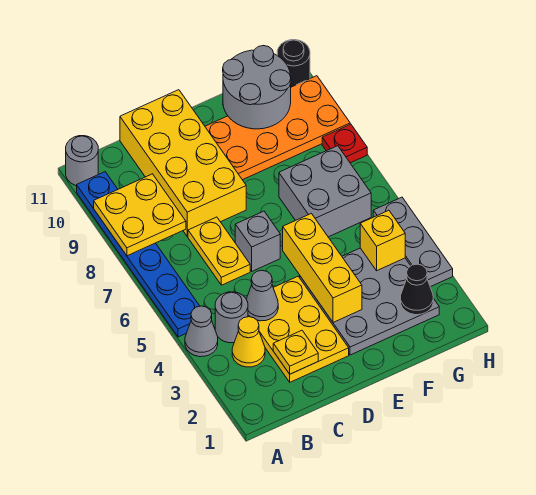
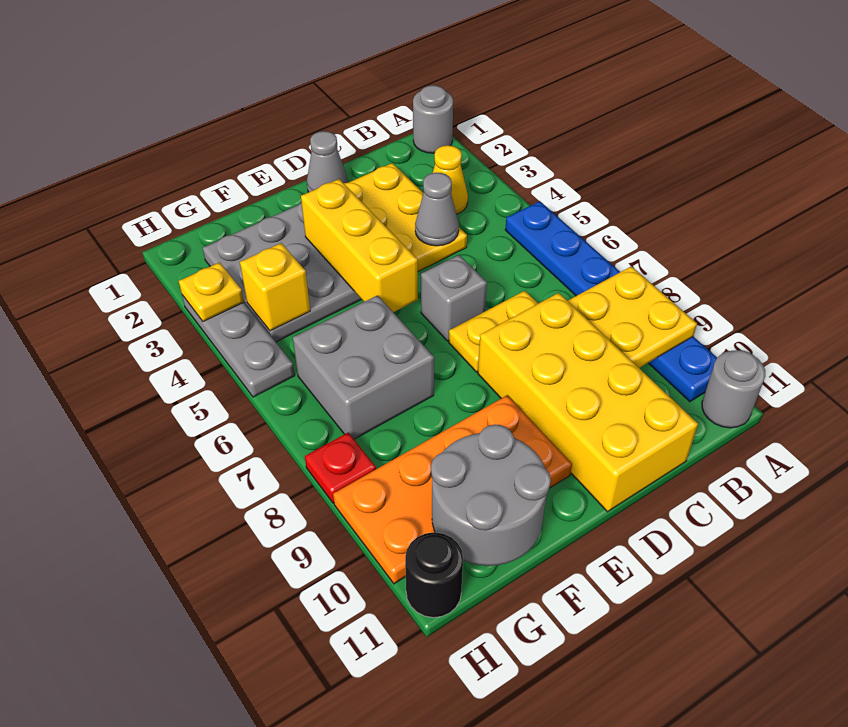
grey cone A4 level 1 -> grey cone D1 level 1
grey round brick B4 level 1 -> grey round brick A1 level 1
yellow plate C2 level 2 -> yellow plate H3 level 2
yellow plate C6:C7 level 1 -> yellow plate C7:D7 level 1
black cone G2 level 2 -> none

